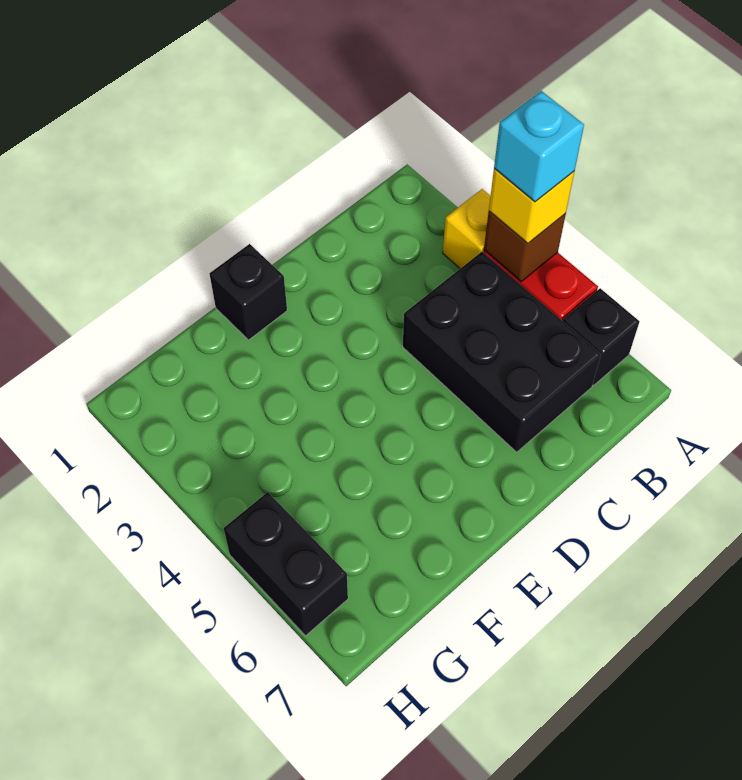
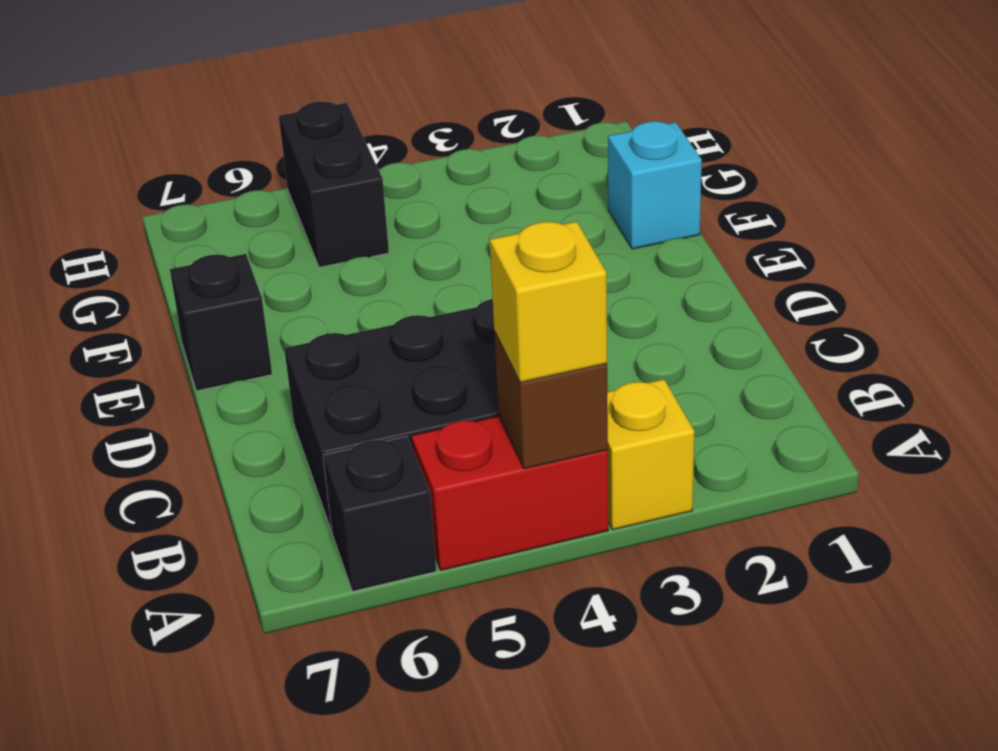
cyan brick A4 level 4 -> cyan brick F1 level 1
black brick E1 level 1 -> black brick E7 level 1
black brick H5:H6 level 1 -> black brick G5:H5 level 1

